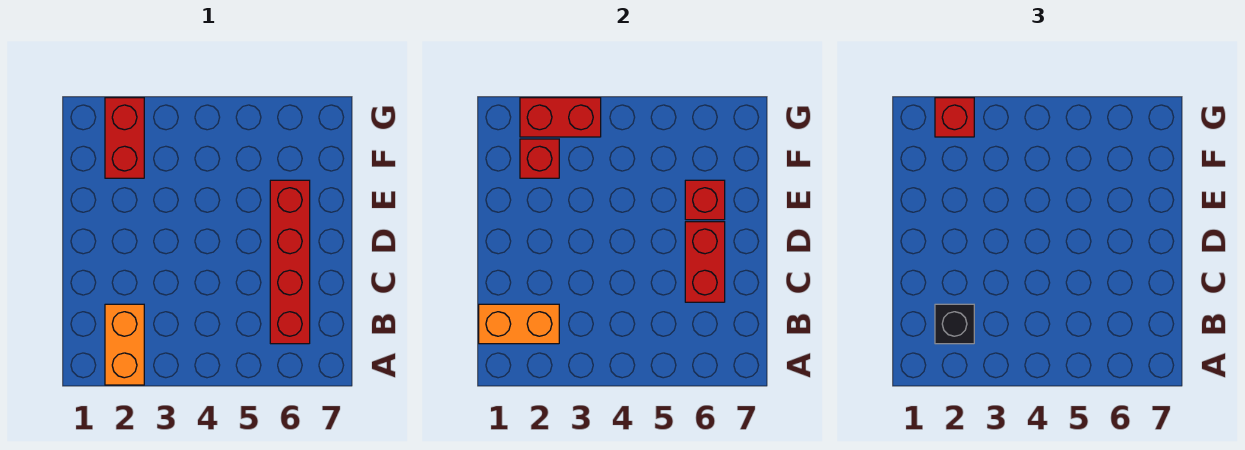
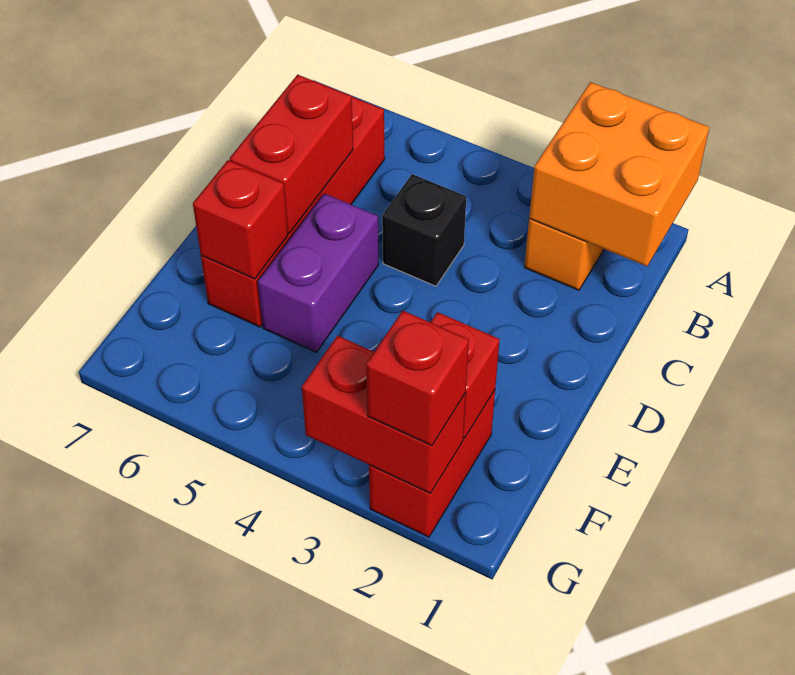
orange brick B1:B2 level 2 -> orange brick A1:B2 level 2
black brick B2 level 3 -> black brick C4 level 1
none -> purple brick D5:E5 level 1

